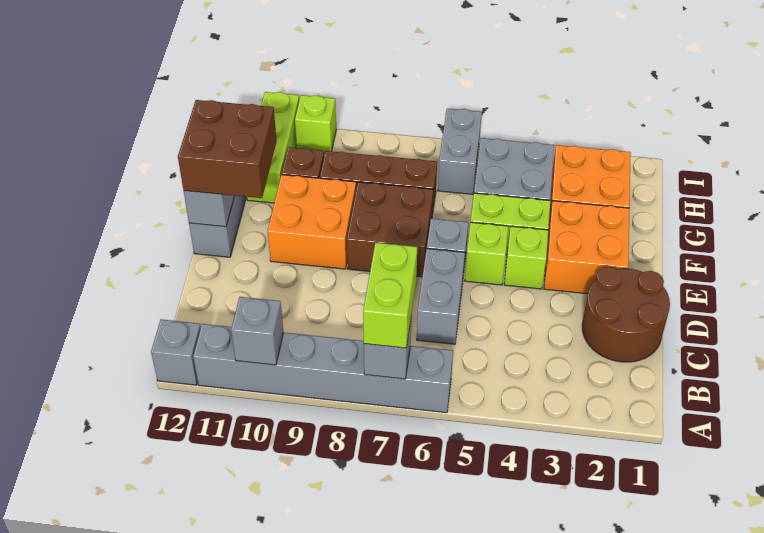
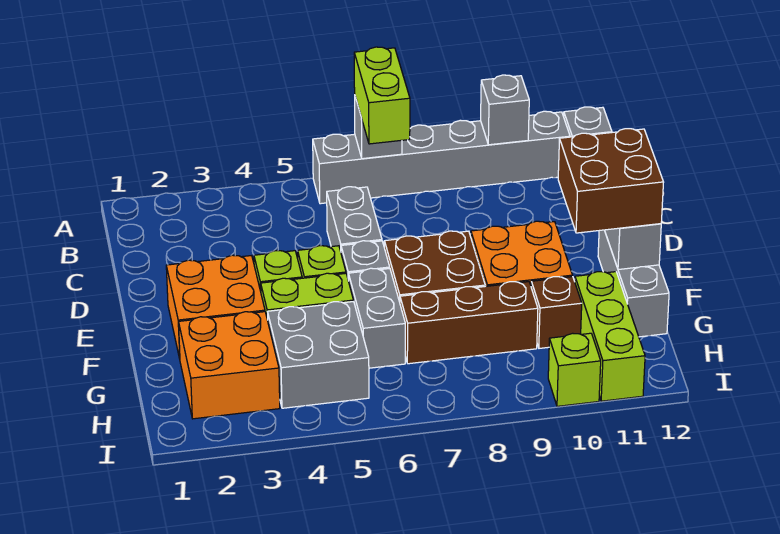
brown round brick C1:D2 level 1 -> none
grey brick H6:I6 level 1 -> grey brick F6:G6 level 1

